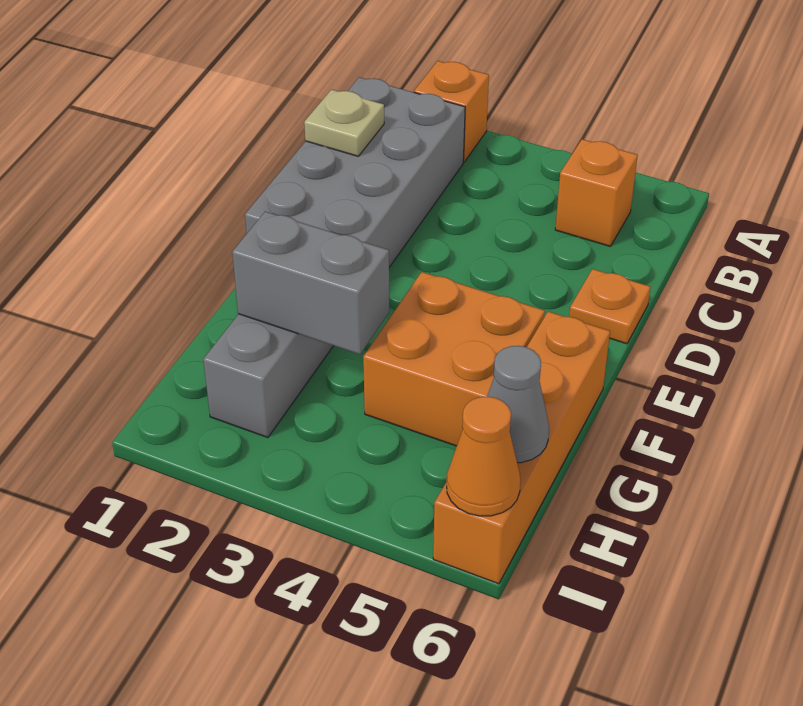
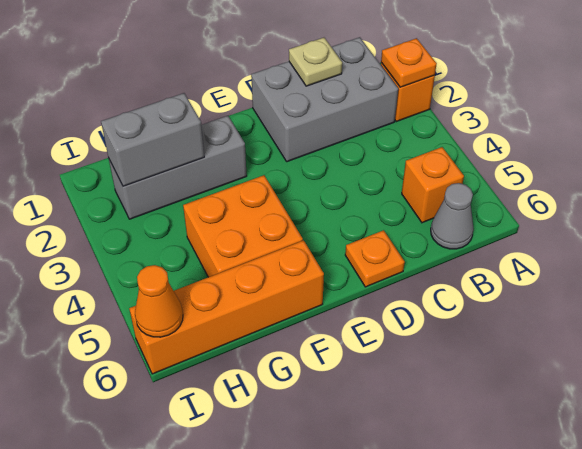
none -> orange plate A2 level 2
grey brick B1:E2 level 1 -> grey brick B1:D2 level 1
grey brick G2:G3 level 2 -> grey brick G2:H2 level 2
grey cone H6 level 2 -> grey cone B6 level 1

